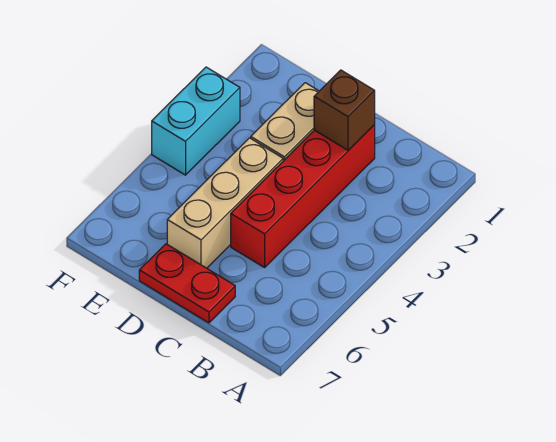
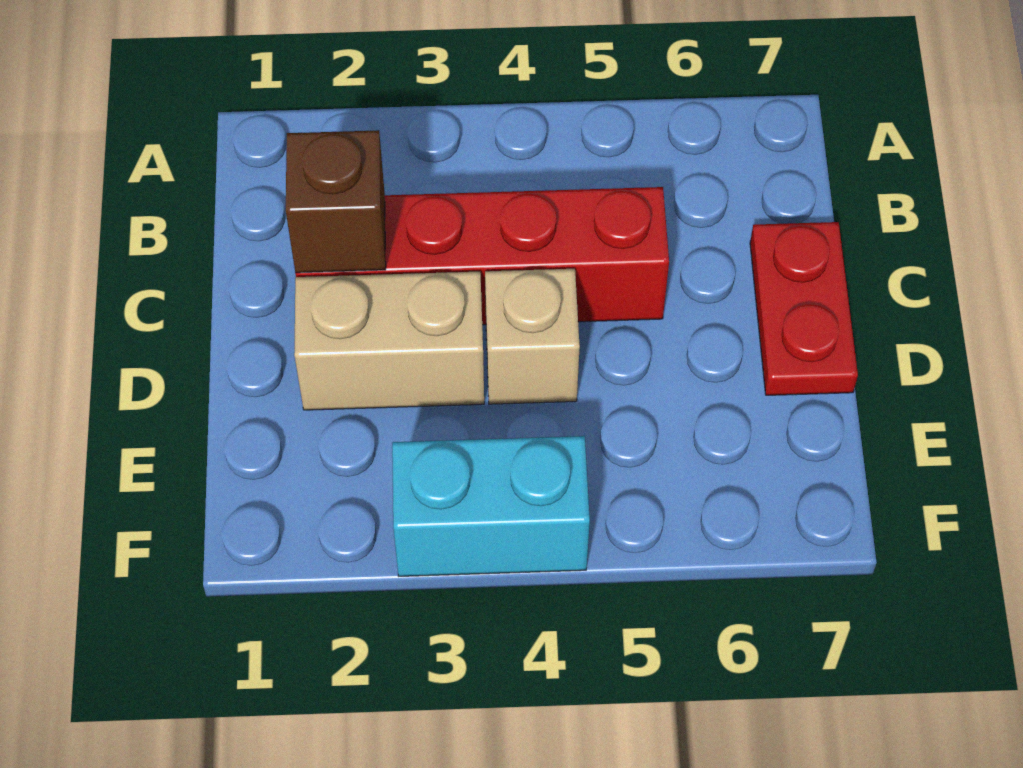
tan brick D4:D6 level 1 -> tan brick D4 level 1

